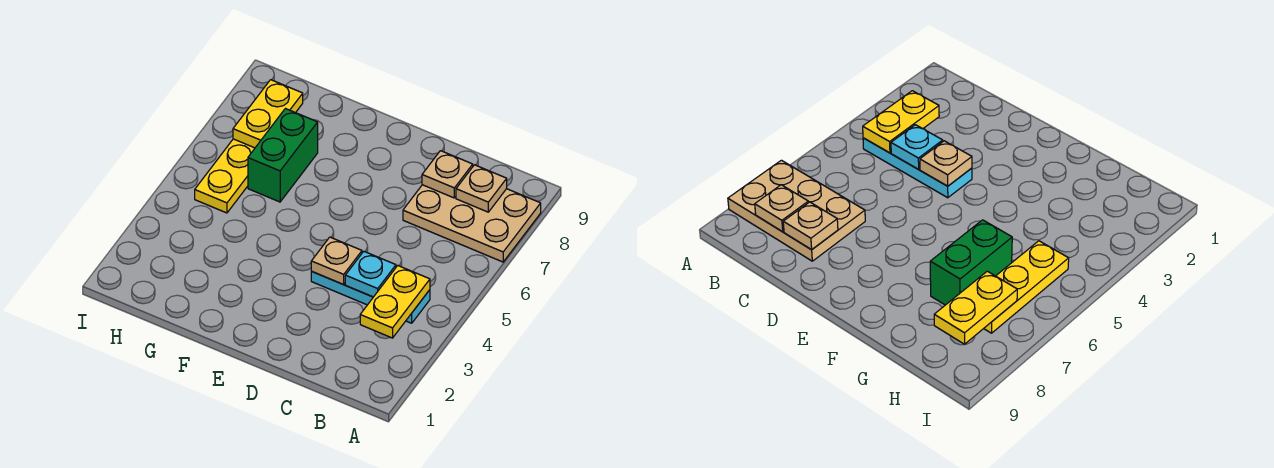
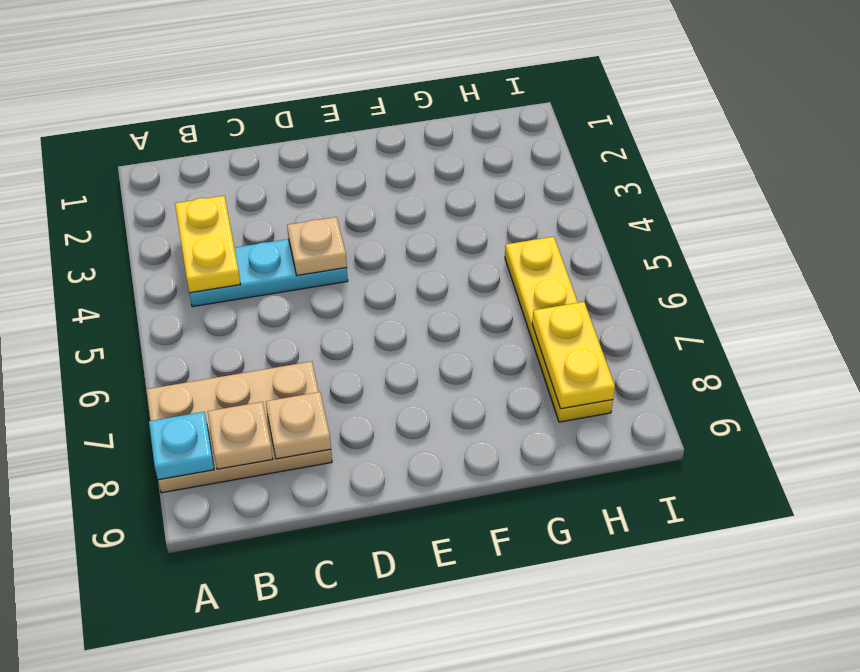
cyan plate C4 level 2 -> cyan plate A8 level 2
green brick G6:G7 level 1 -> none
yellow plate H5:H7 level 1 -> yellow plate H5:H8 level 1

